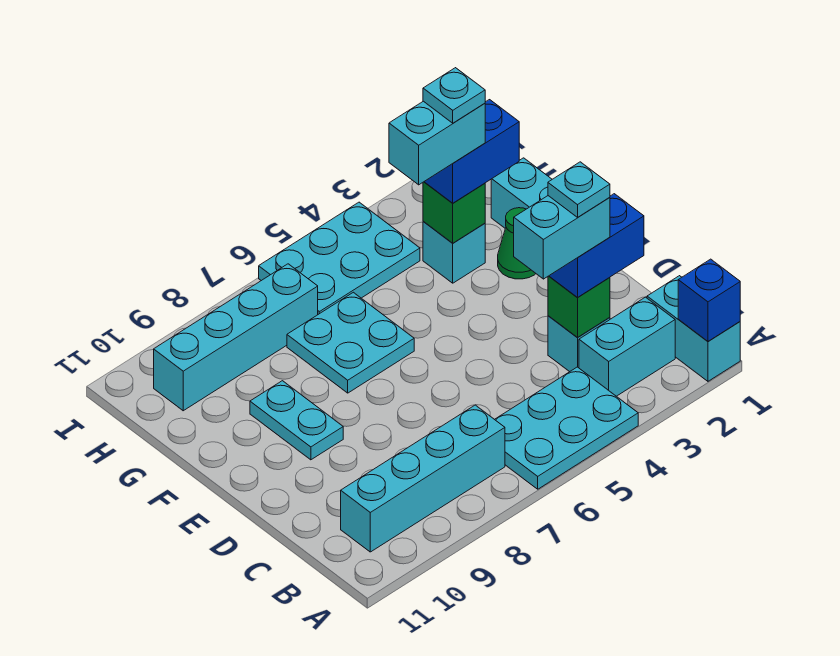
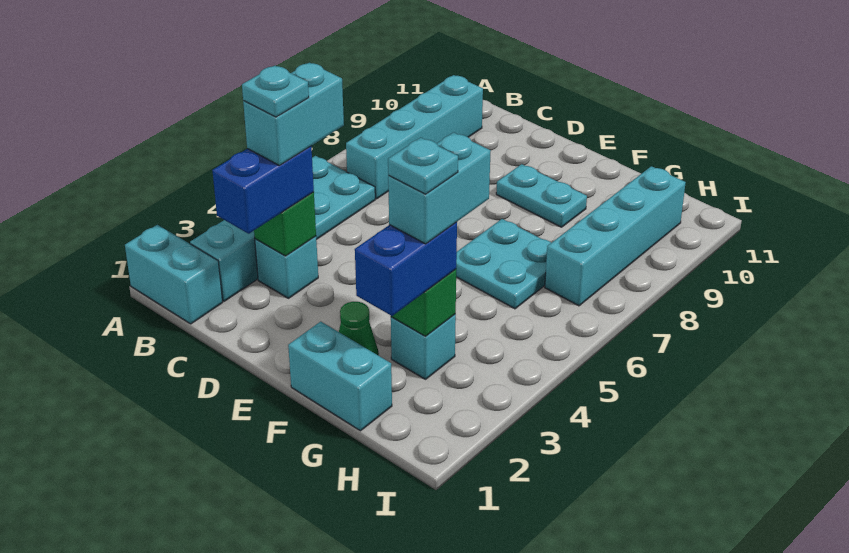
blue brick A1 level 2 -> none
cyan plate H4:I6 level 1 -> none

